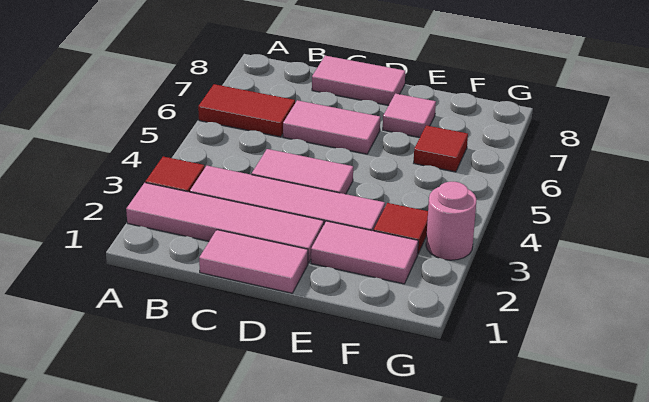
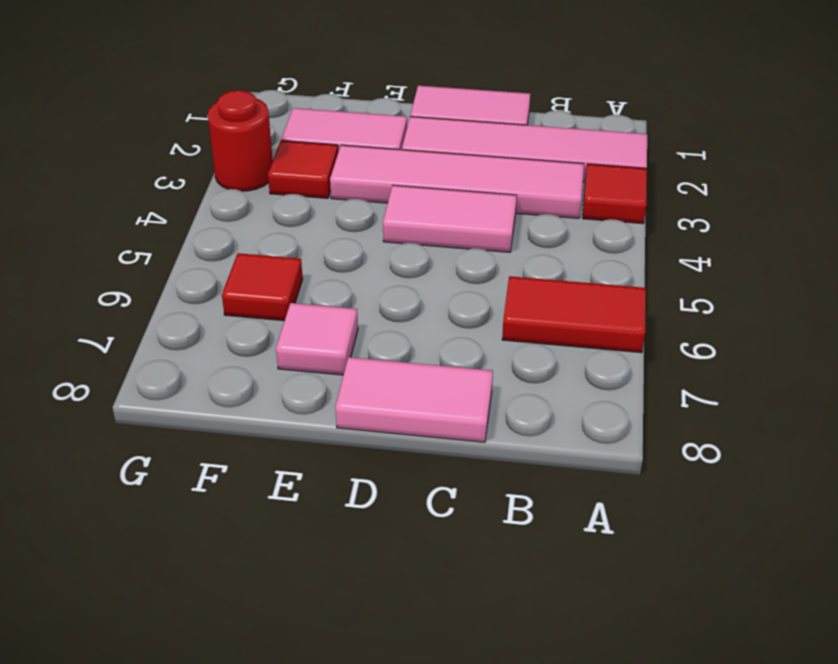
pink tile C6:D6 level 1 -> none
pink round brick G3 level 1 -> red round brick G3 level 1

